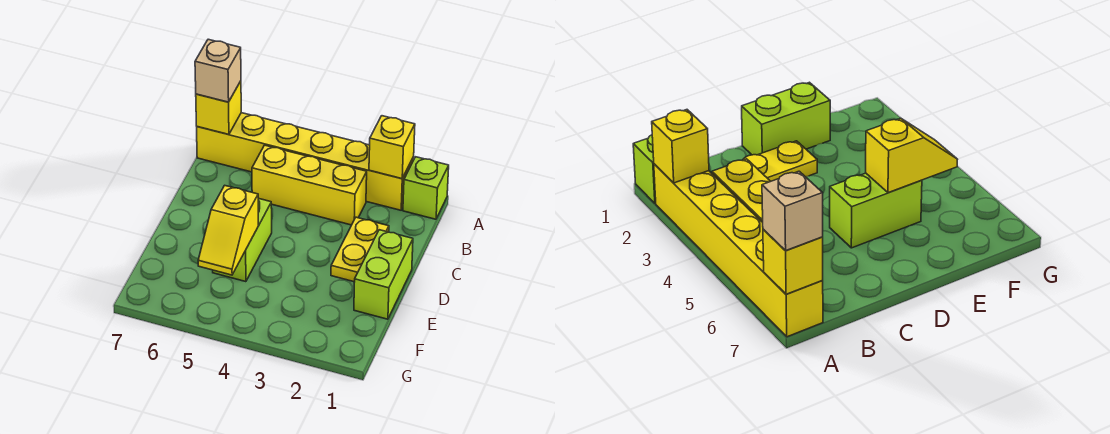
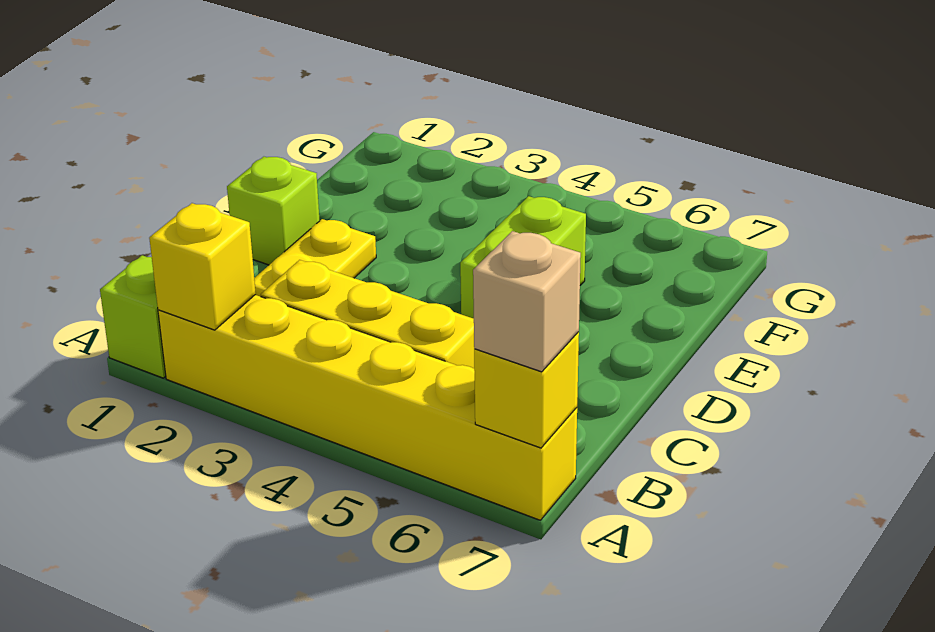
lime brick D1:E1 level 1 -> lime brick D1 level 1
yellow slope E5:F5 level 2 top E -> none

